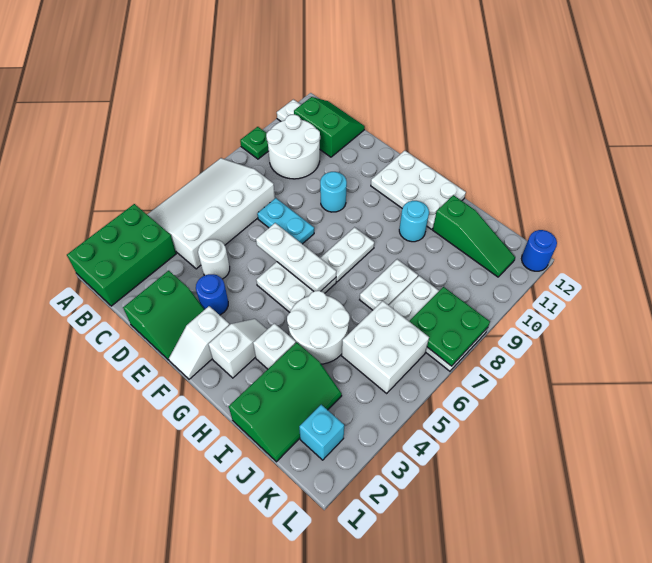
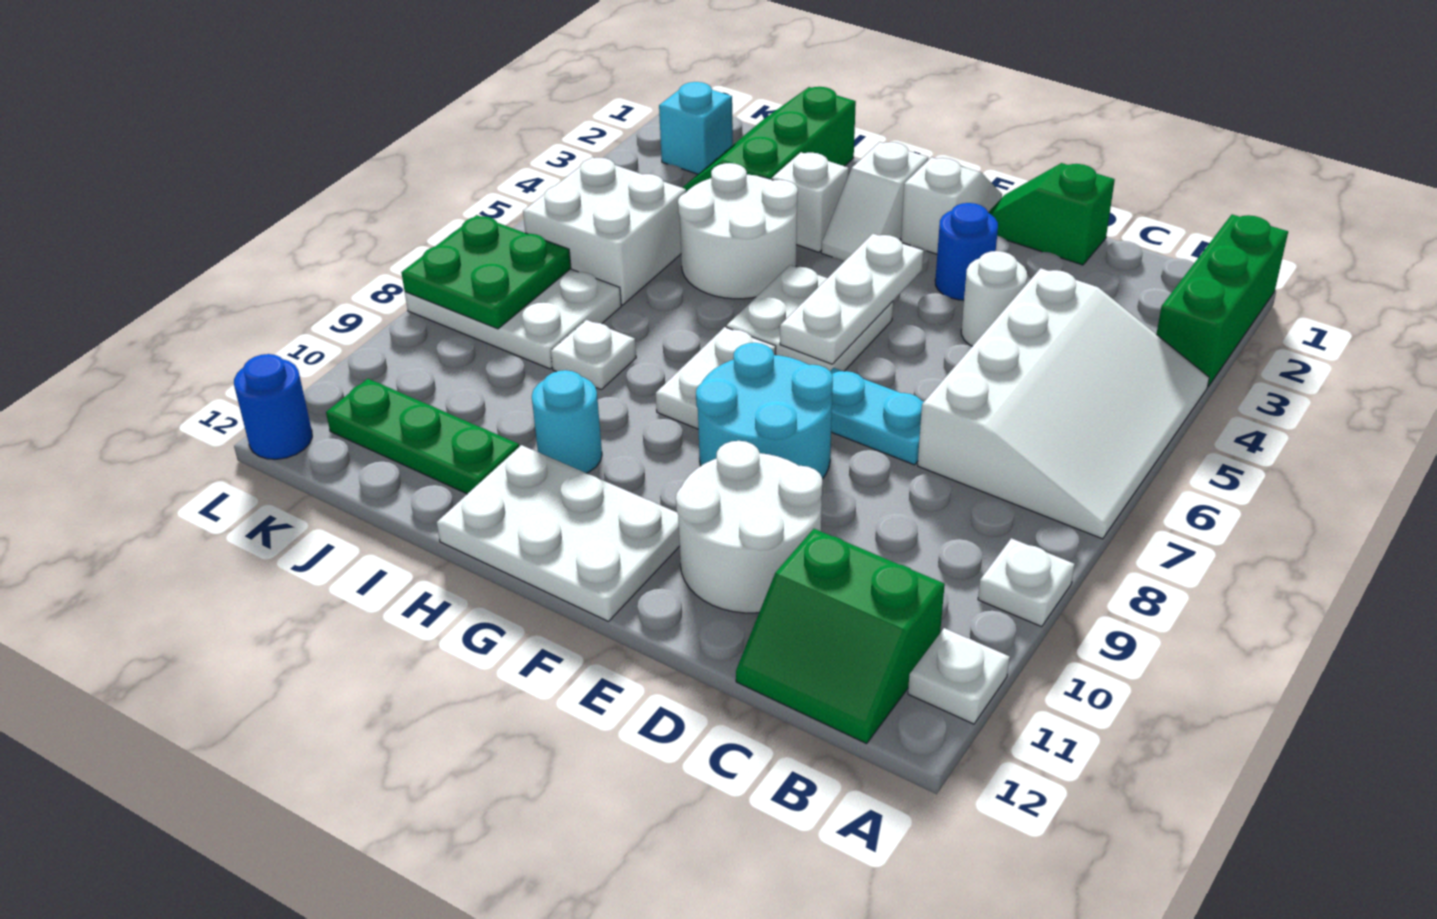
green brick A1:B3 level 1 -> green brick A1:A3 level 1
green plate A9 level 1 -> white plate A9 level 1
white round brick B9:C10 level 1 -> white round brick D10:E11 level 1
green slope D1:E2 level 1 top D -> green slope D1:E1 level 1 top D
white plate E6:G6 level 2 -> white plate F4:F6 level 2
cyan round brick E9 level 1 -> cyan round brick E8:F9 level 1
white plate I7:I8 level 1 -> white plate I8 level 1
green slope I11:K11 level 1 top I -> green plate I11:K11 level 1

